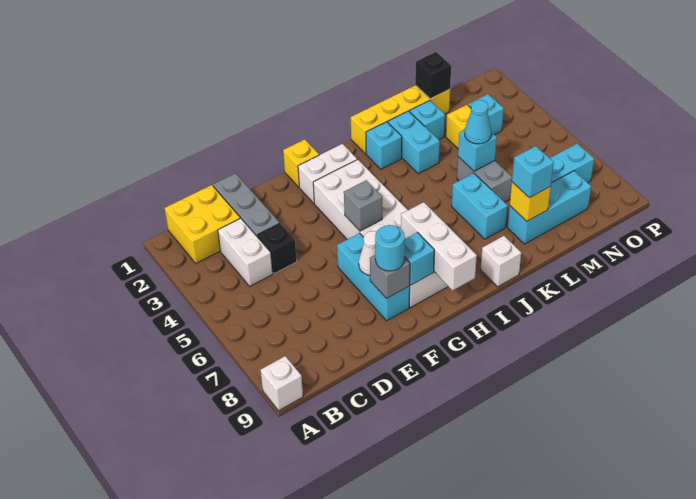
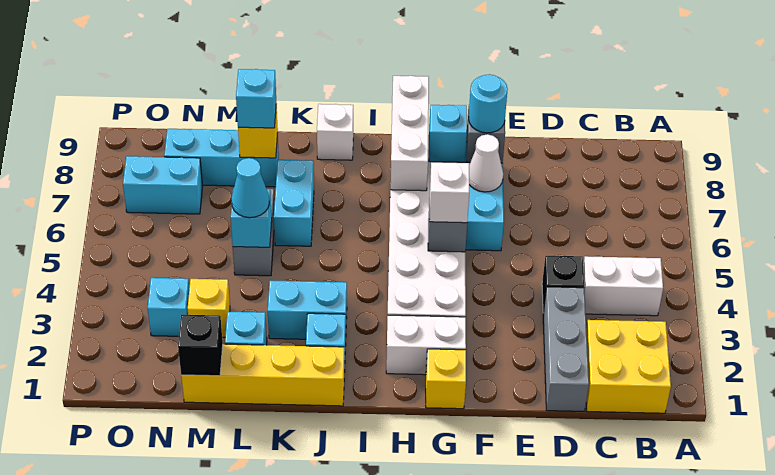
white brick A9 level 1 -> white brick G5 level 3
white brick C3:C4 level 1 -> white brick B4:C4 level 1
cyan brick K2:K3 level 1 -> cyan brick J3:K3 level 1

